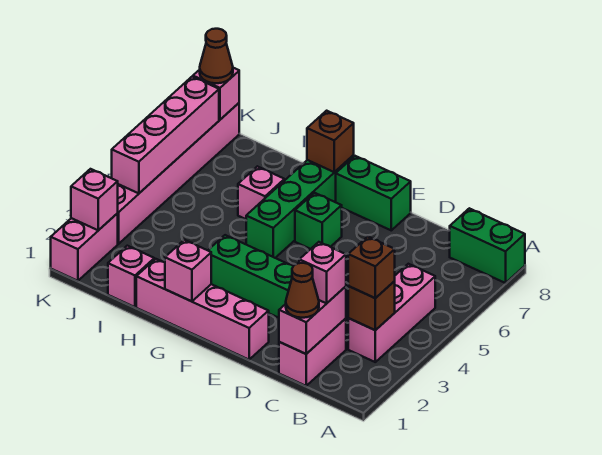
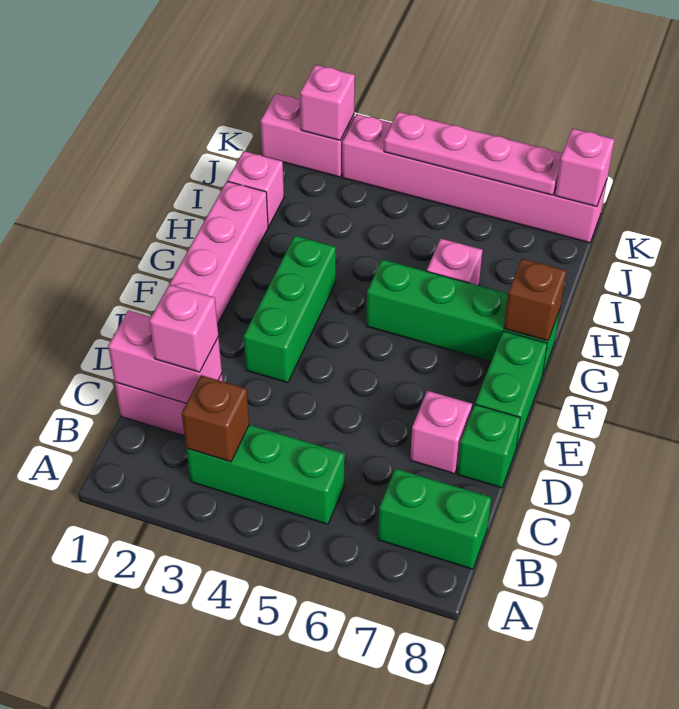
green brick A8:B8 level 1 -> green brick B7:B8 level 1
pink brick B3:B5 level 1 -> green brick B3:B5 level 1
brown brick B3 level 3 -> none
brown cone C1 level 3 -> none
green brick F6 level 1 -> green brick D8 level 1
pink brick G1 level 2 -> pink brick D7 level 1
pink brick K4:K7 level 2 -> pink plate K4:K7 level 2
brown cone K8 level 3 -> none

